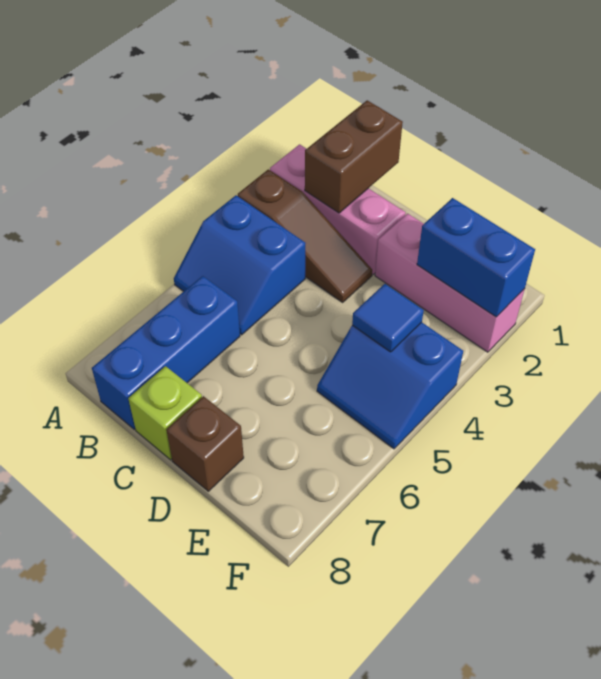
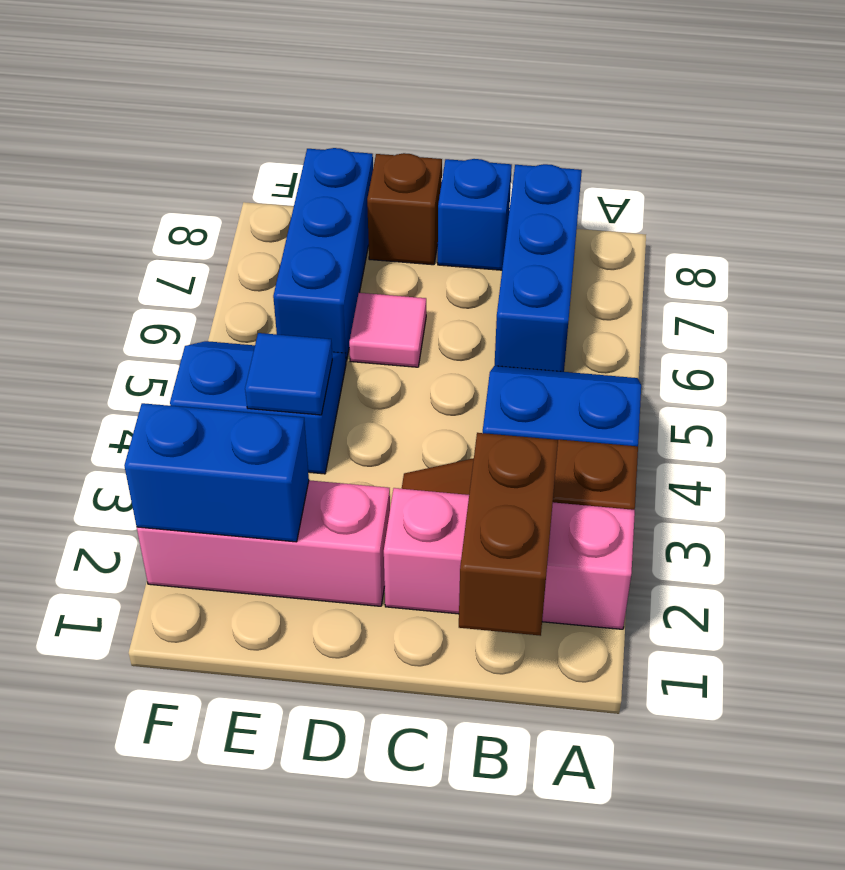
lime brick C8 level 1 -> blue brick C8 level 1
none -> pink tile D6 level 1
none -> blue brick E6:E8 level 1

